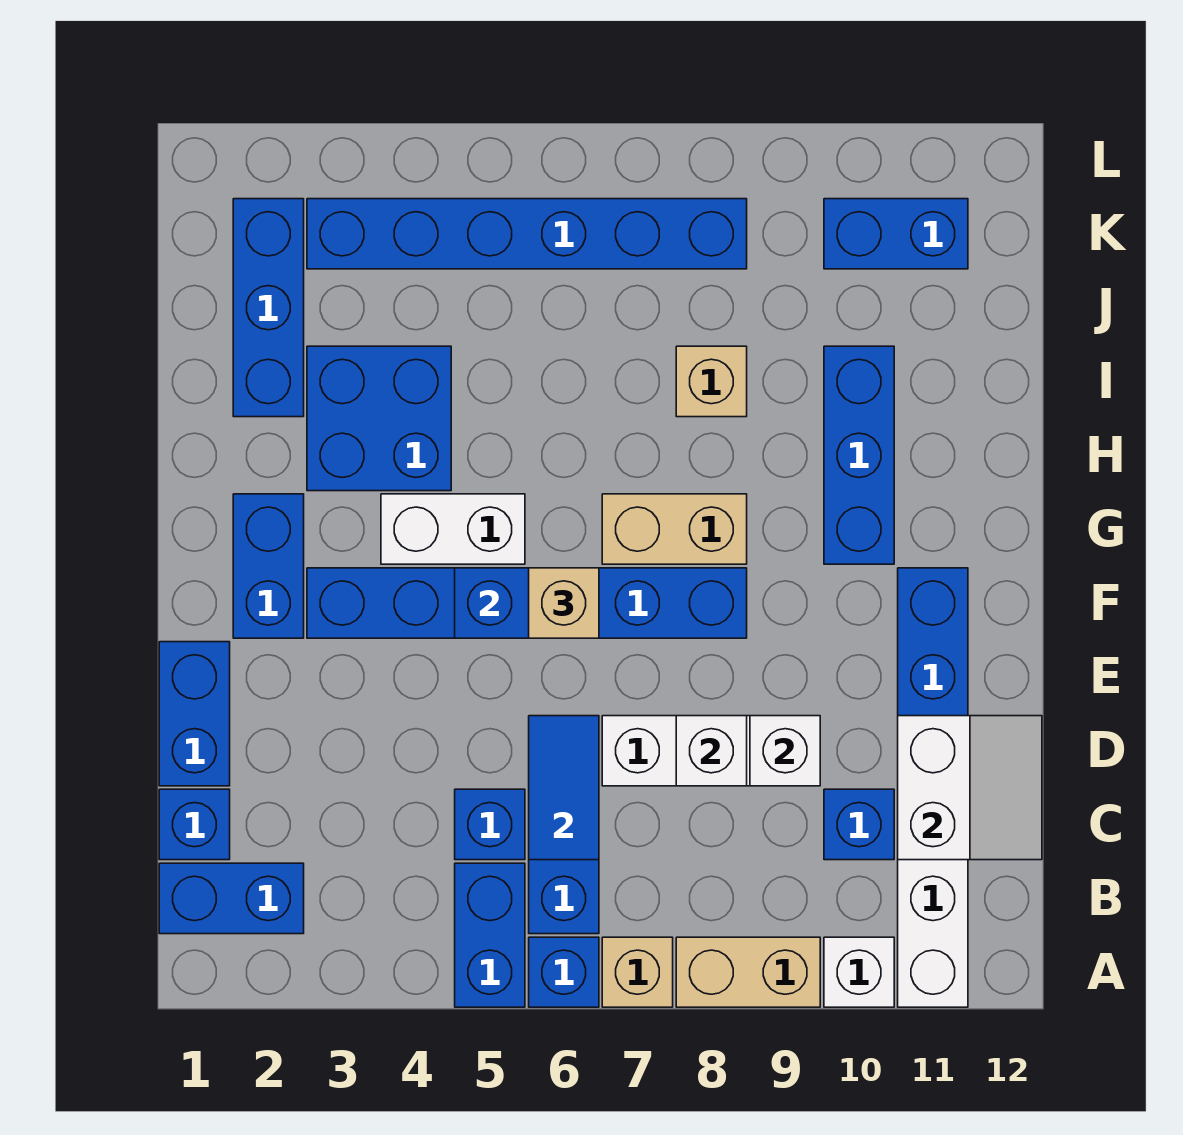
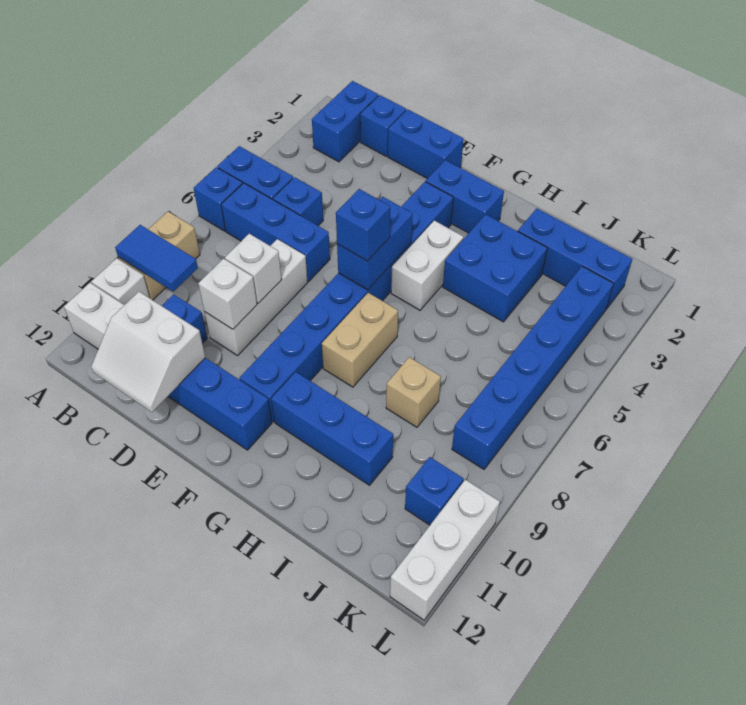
tan brick A7 level 1 -> none
blue tile C6:D6 level 2 -> blue tile A9:B9 level 2
blue brick F3:F8 level 1 -> blue brick F3:F10 level 1
tan brick F6 level 3 -> blue brick F6 level 3
blue brick K10:K11 level 1 -> blue brick K10 level 1
none -> white brick L10:L12 level 1

